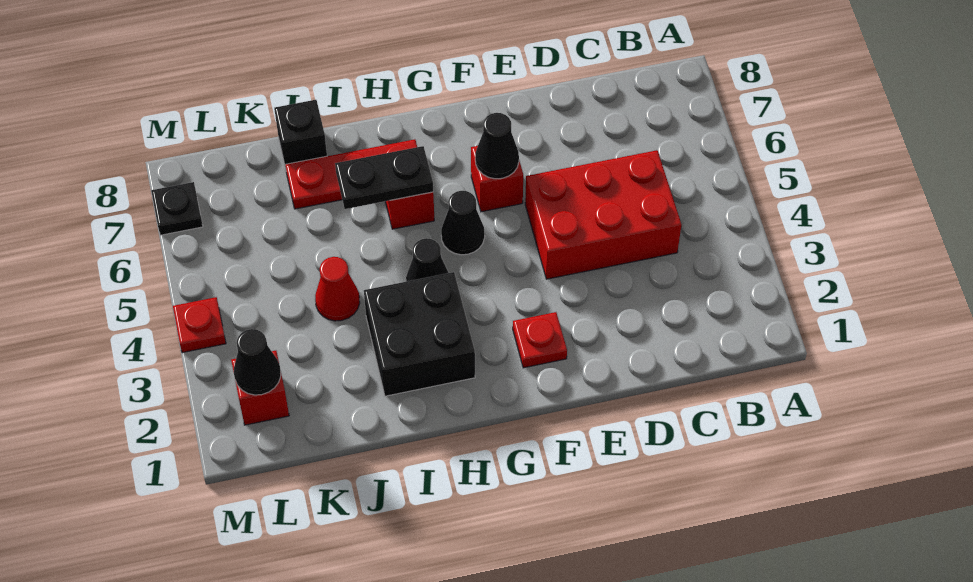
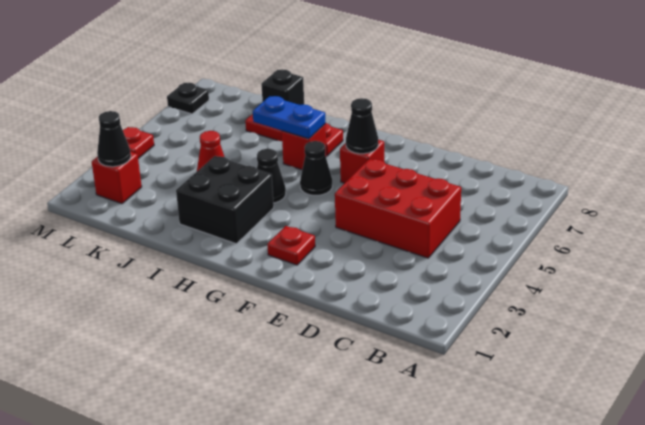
black plate H6:I6 level 2 -> blue plate H6:I6 level 2

